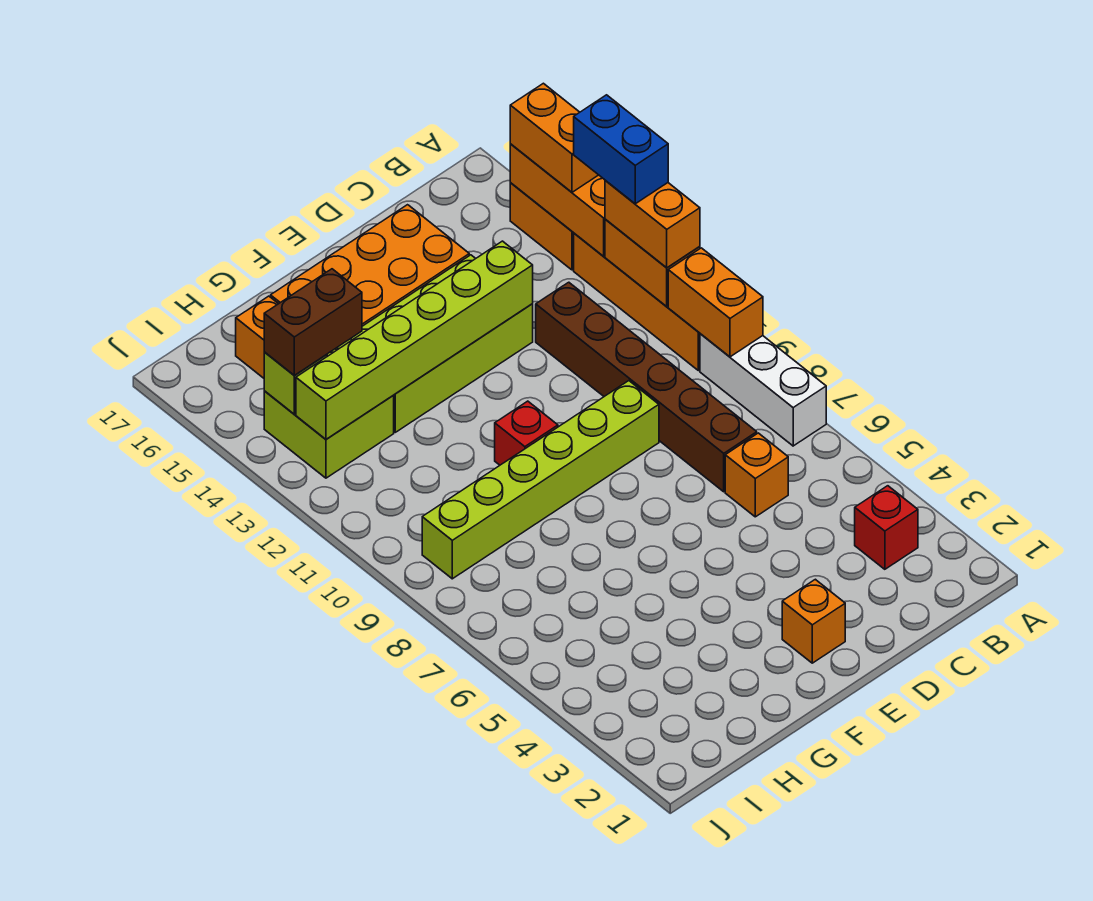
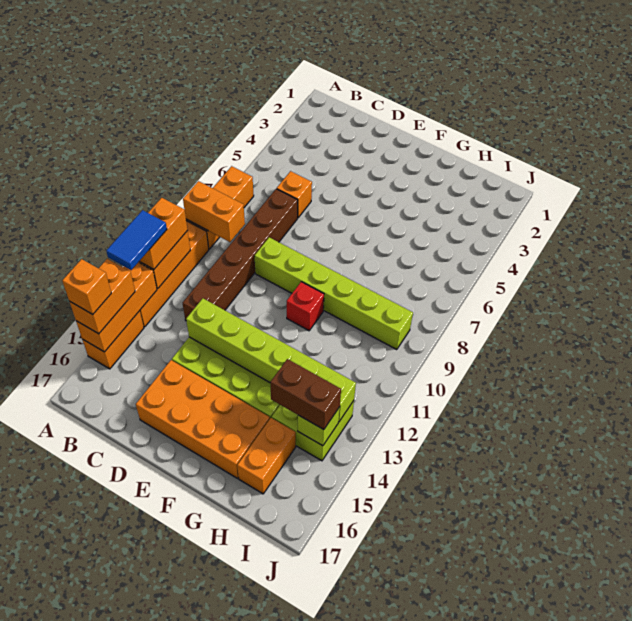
white brick A7:A9 level 1 -> orange brick A7:A9 level 1
orange brick A9:A10 level 2 -> orange brick A9:B9 level 2
blue brick A12:A13 level 4 -> blue tile A12:A13 level 4
red brick B3 level 1 -> none
orange brick E2 level 1 -> orange brick A15 level 4

